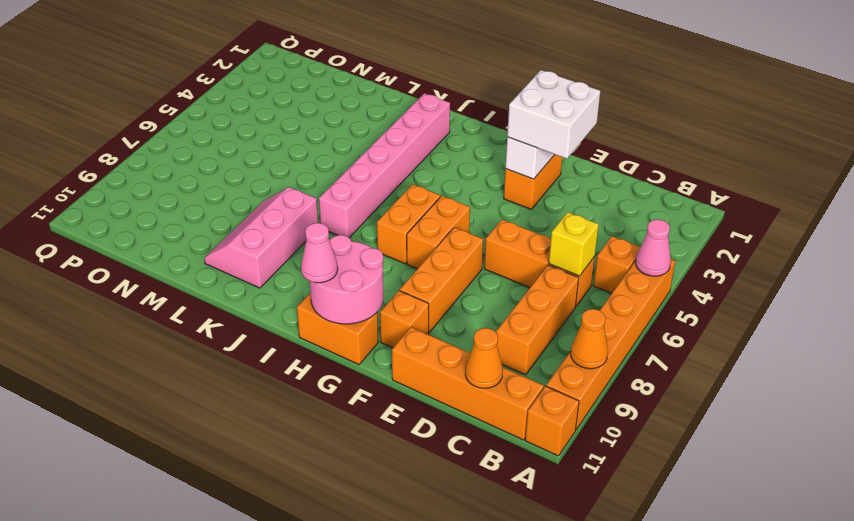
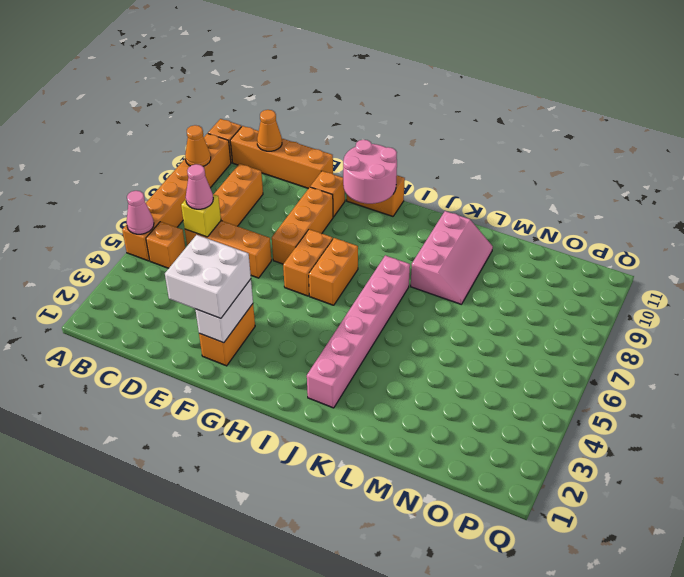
pink cone H11 level 3 -> pink cone C6 level 3

